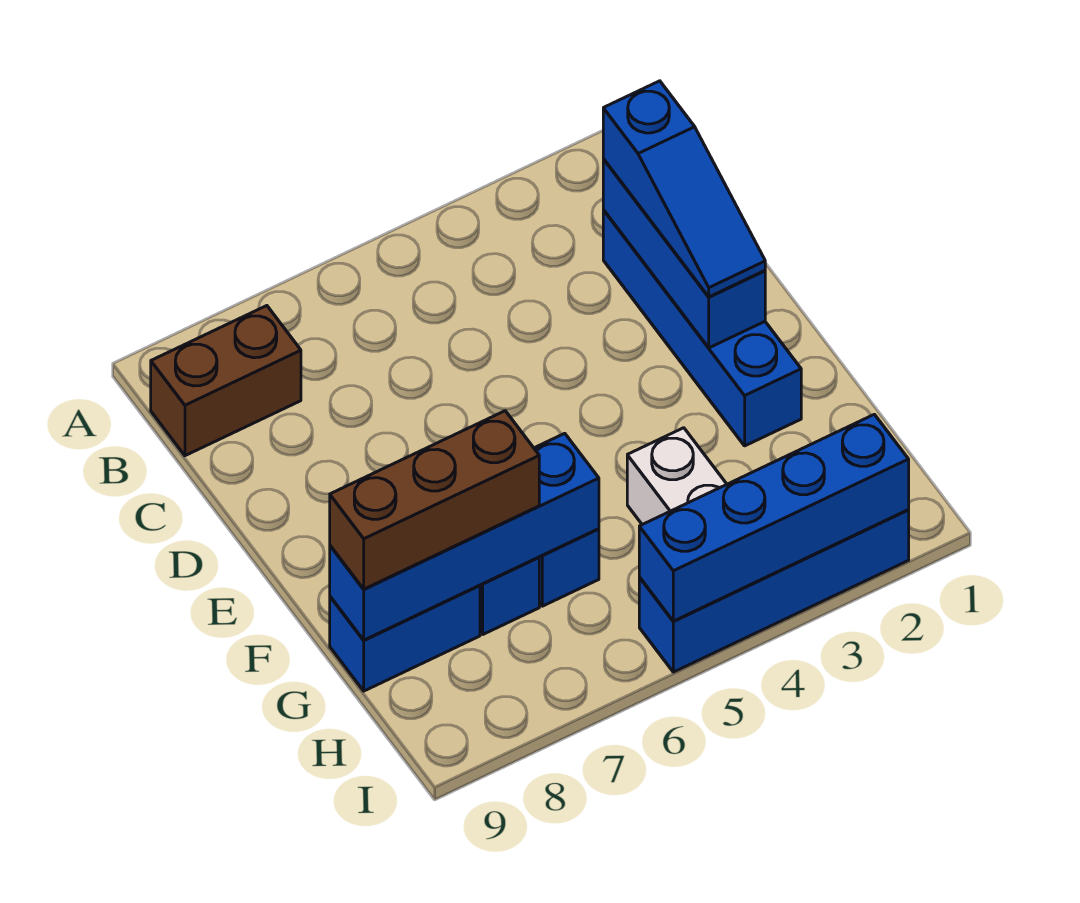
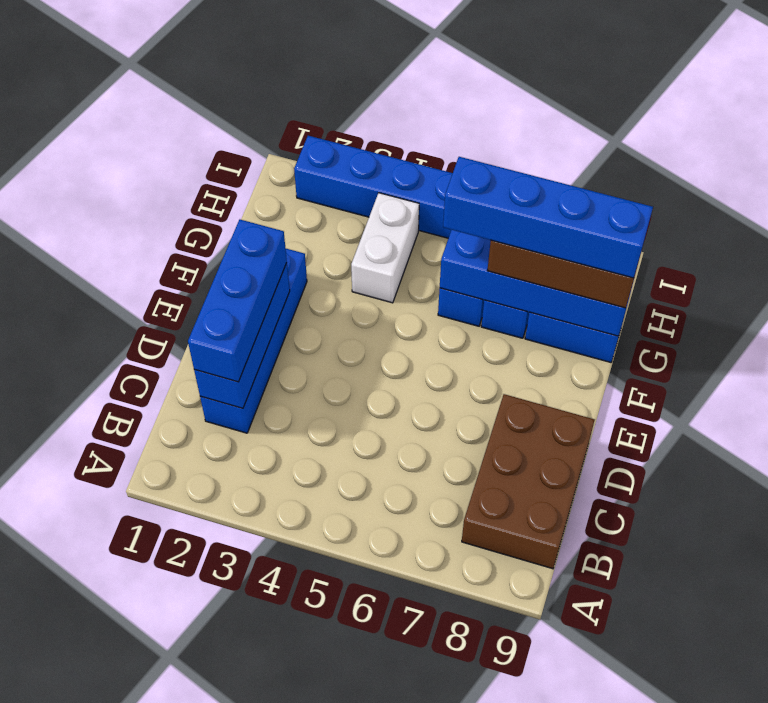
brown brick B8:B9 level 1 -> brown brick B8:D9 level 1
blue slope C2:E2 level 3 top C -> blue brick C2:E2 level 3
blue brick I2:I5 level 2 -> blue brick G6:G9 level 4

